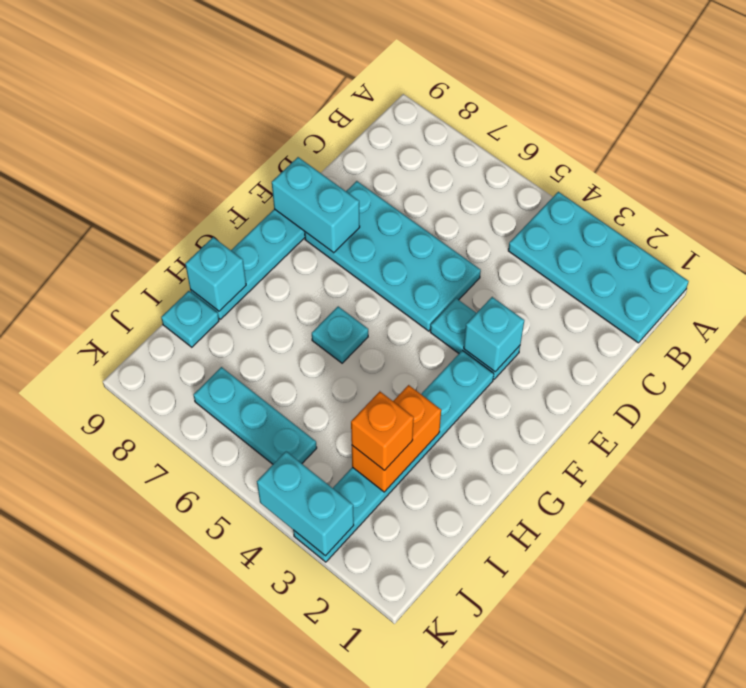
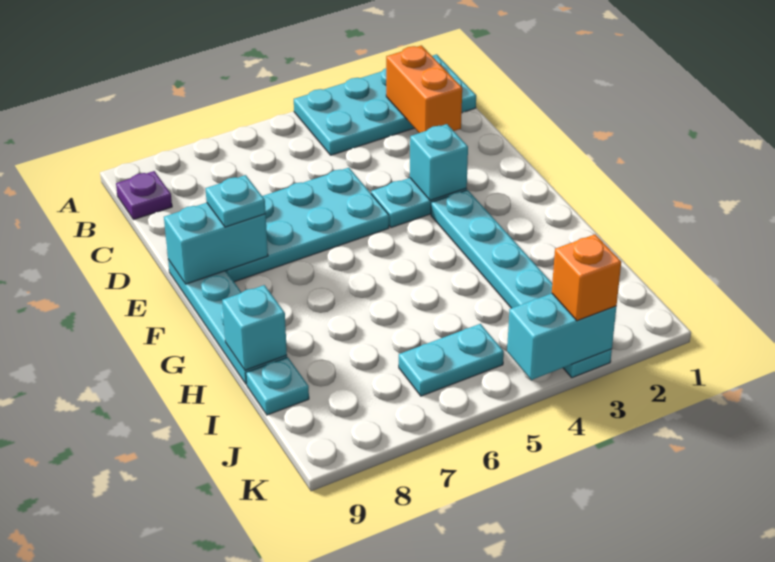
none -> purple plate B9 level 1
cyan plate G6 level 1 -> cyan plate E8 level 3
orange brick H3:I3 level 2 -> orange brick B2:C2 level 2
orange brick I3 level 3 -> orange brick K3 level 3
cyan plate J5:J7 level 1 -> cyan plate J5:J6 level 1

